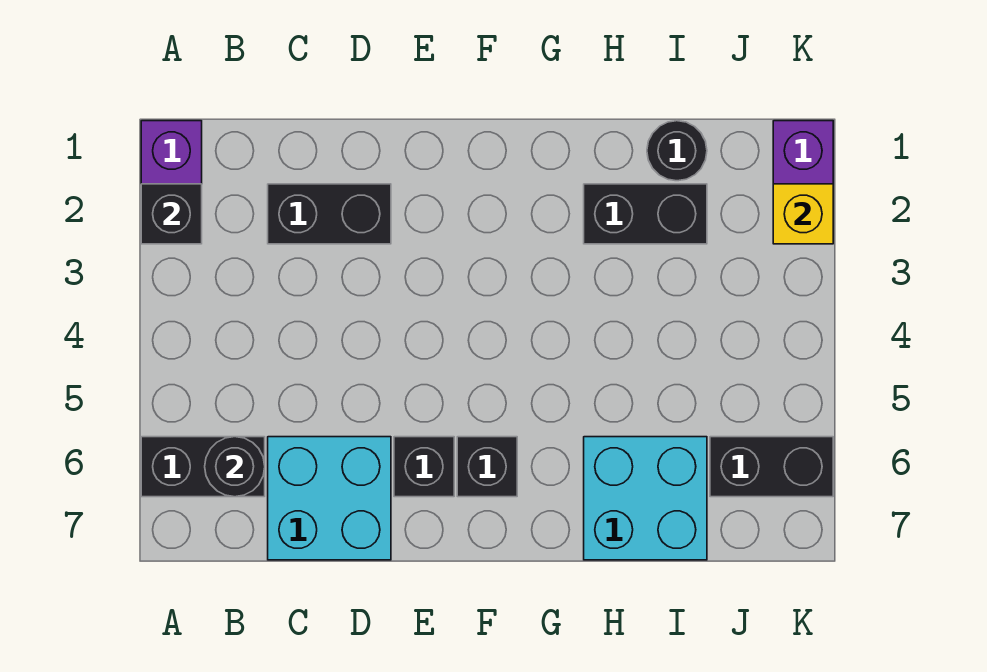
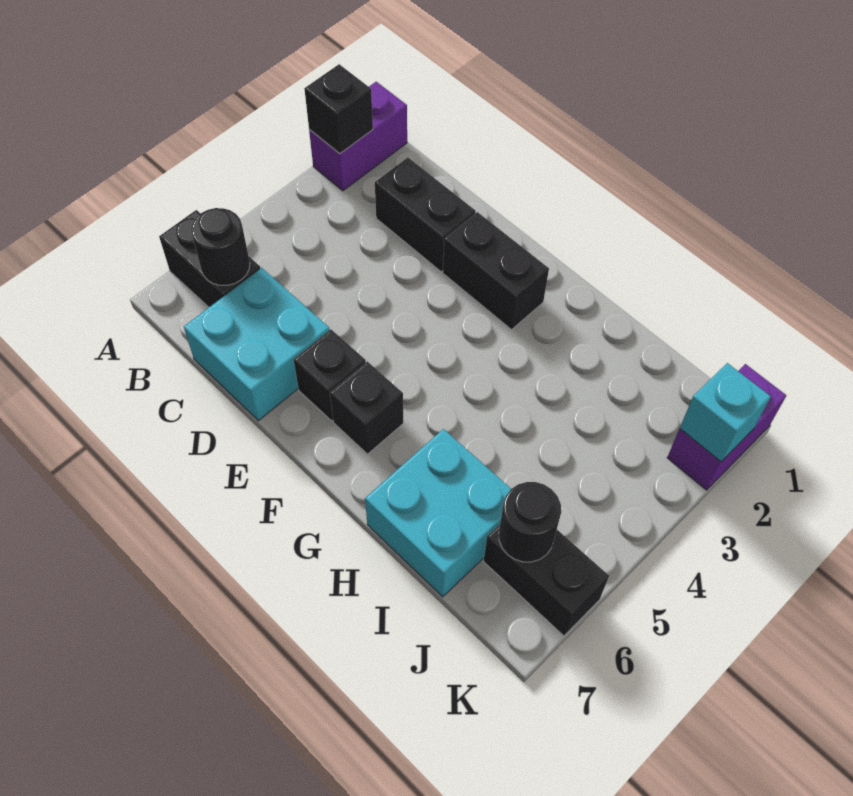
black brick H2:I2 level 1 -> black brick E2:F2 level 1
black round brick I1 level 1 -> black round brick J6 level 2
yellow brick K2 level 2 -> cyan brick K2 level 2

